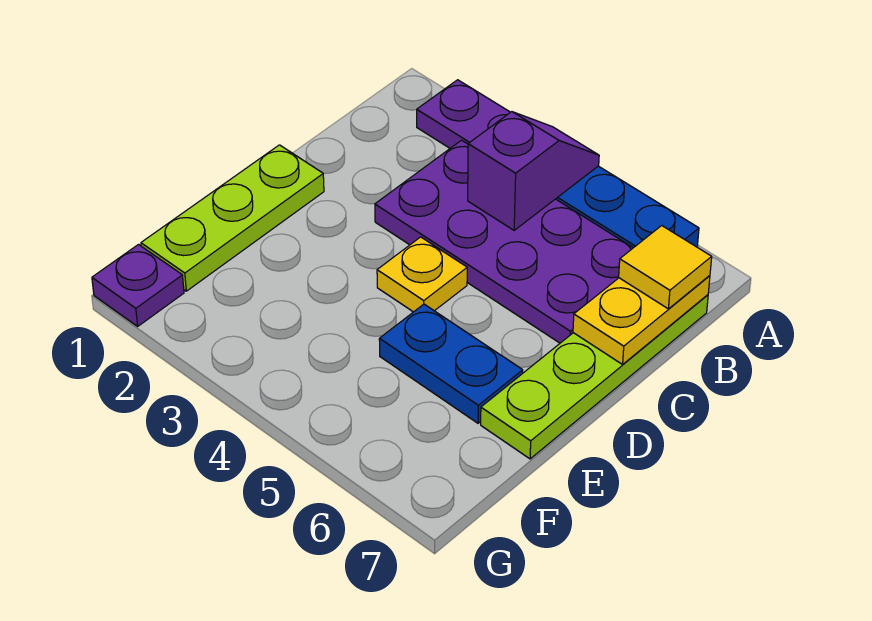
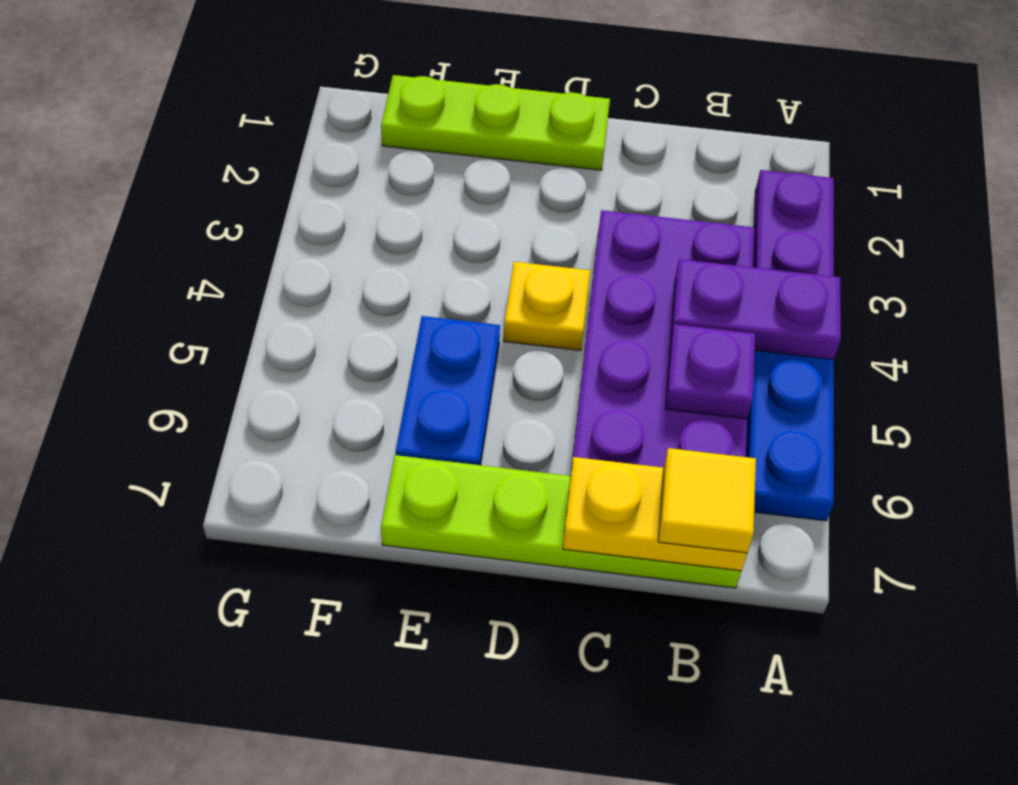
purple slope A4:B4 level 2 top B -> purple plate A4:B4 level 2
purple plate G1 level 1 -> purple plate B5 level 2

